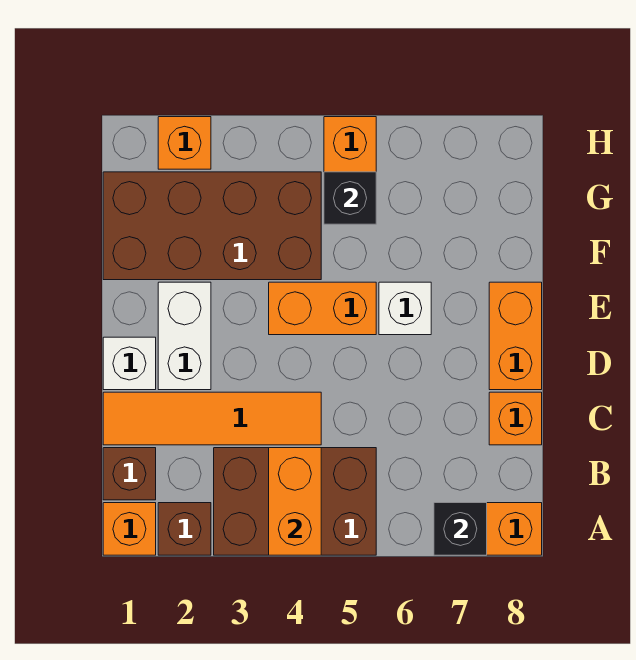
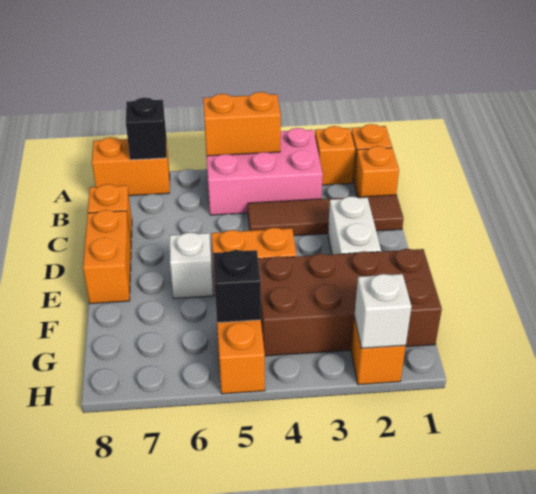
brown brick A2 level 1 -> orange brick A2 level 1
brown brick A3:B5 level 1 -> pink brick A3:B5 level 1
orange brick A4:B4 level 2 -> orange brick A4:A5 level 2
brown brick B1 level 1 -> orange brick B1 level 1
orange tile C1:C4 level 1 -> brown tile C1:C4 level 1
white brick D1 level 1 -> white brick H2 level 2

